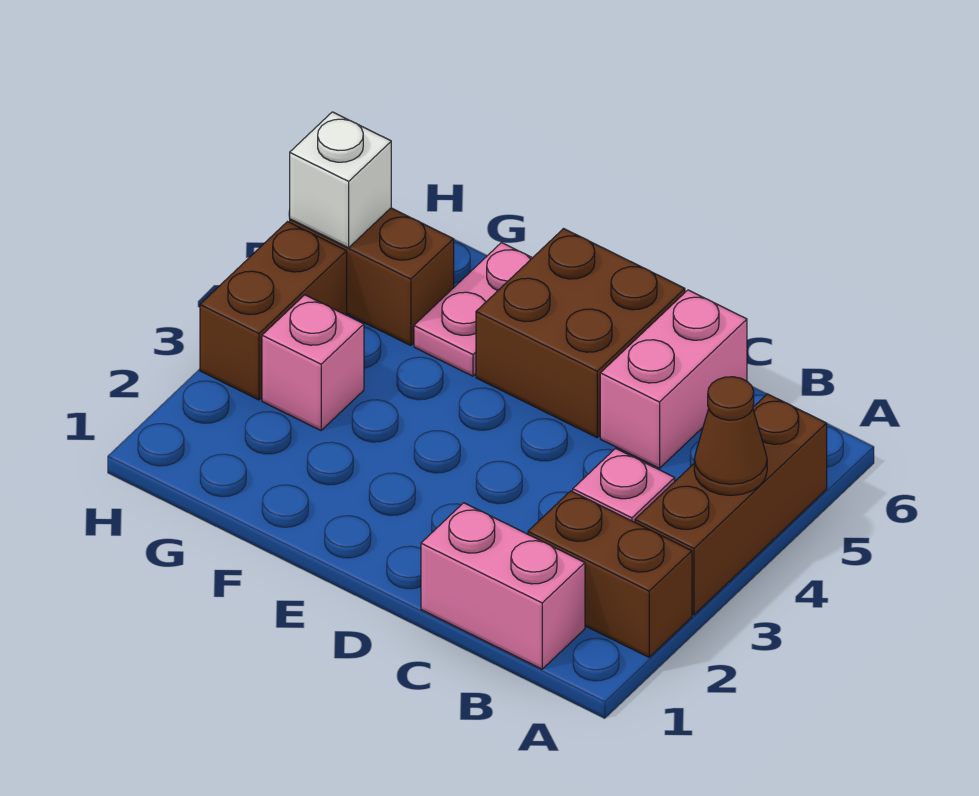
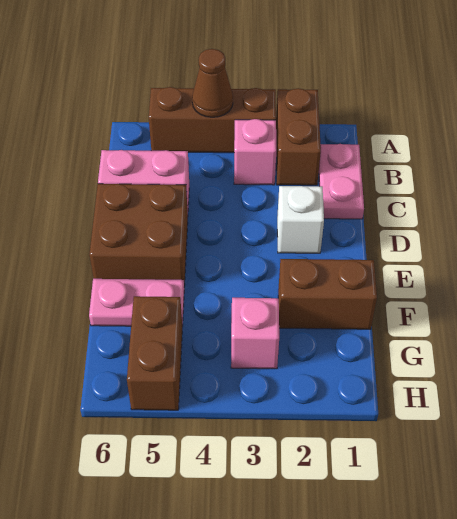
pink brick B1:C1 level 1 -> pink plate B1:C1 level 1
brown brick H3:H4 level 1 -> brown brick F1:F2 level 1
white brick H5 level 2 -> white brick D2 level 1

